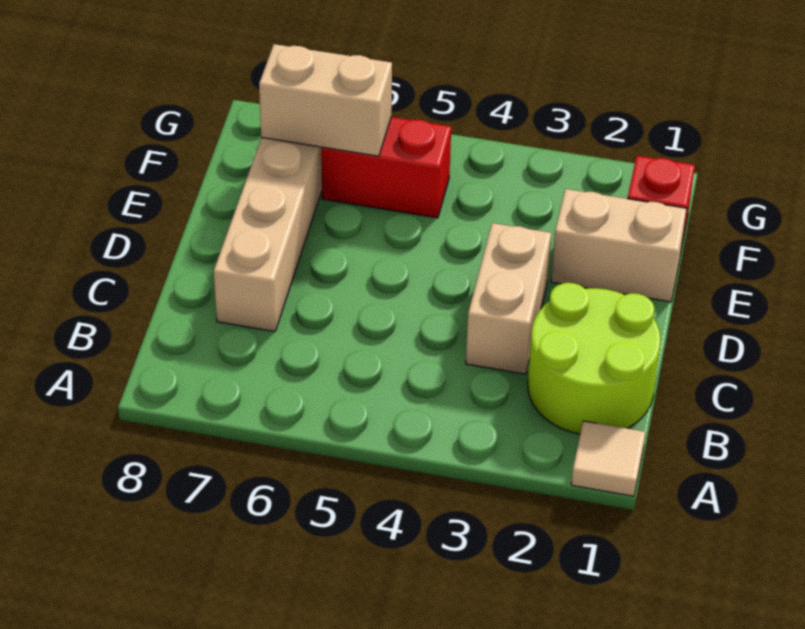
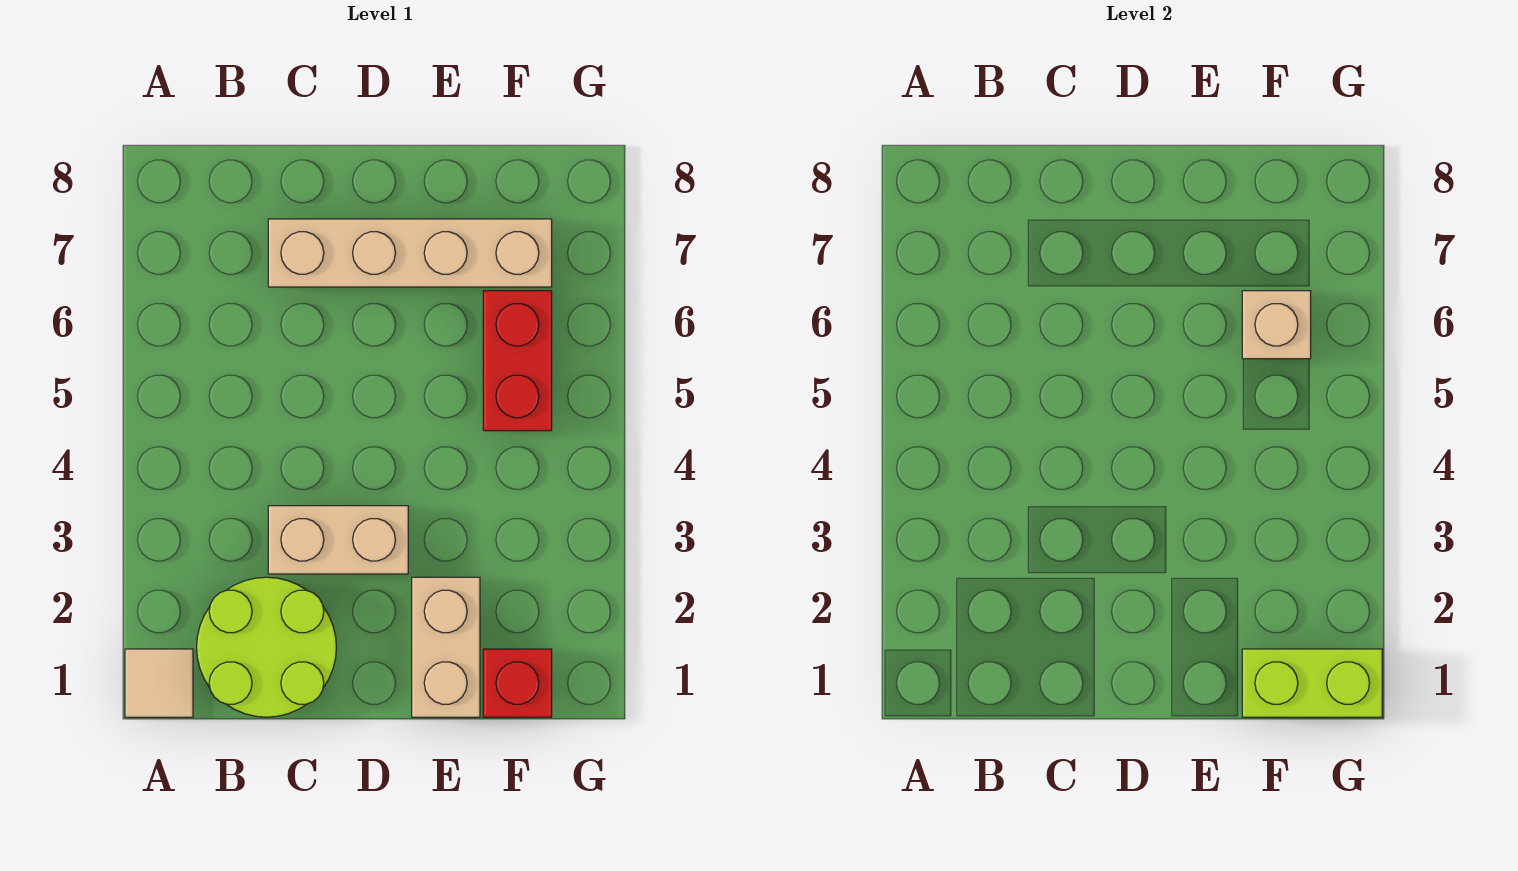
none -> lime brick F1:G1 level 2
tan brick F6:F7 level 2 -> tan brick F6 level 2

